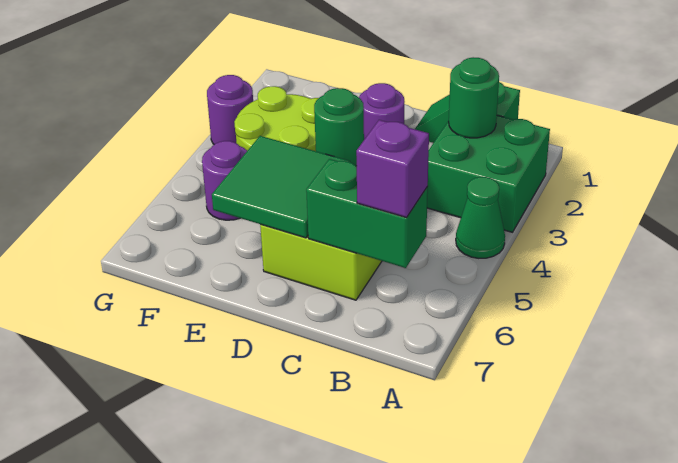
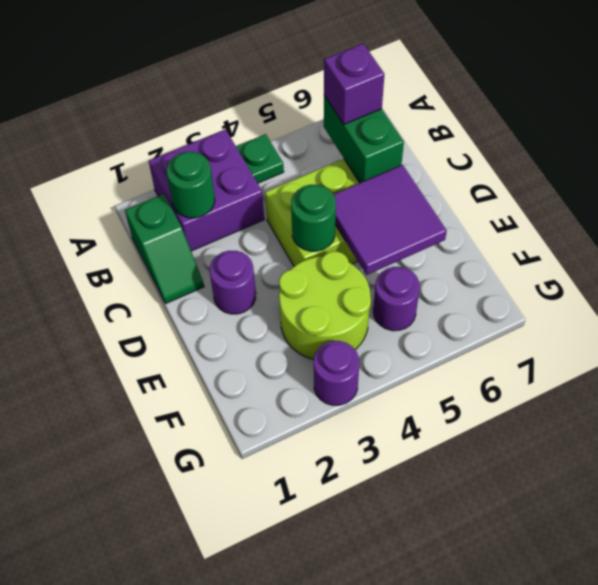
green brick A2:B3 level 1 -> purple brick A2:B3 level 1
green cone A4 level 1 -> green plate A4 level 1
green tile D5:E6 level 2 -> purple tile D5:E6 level 2

